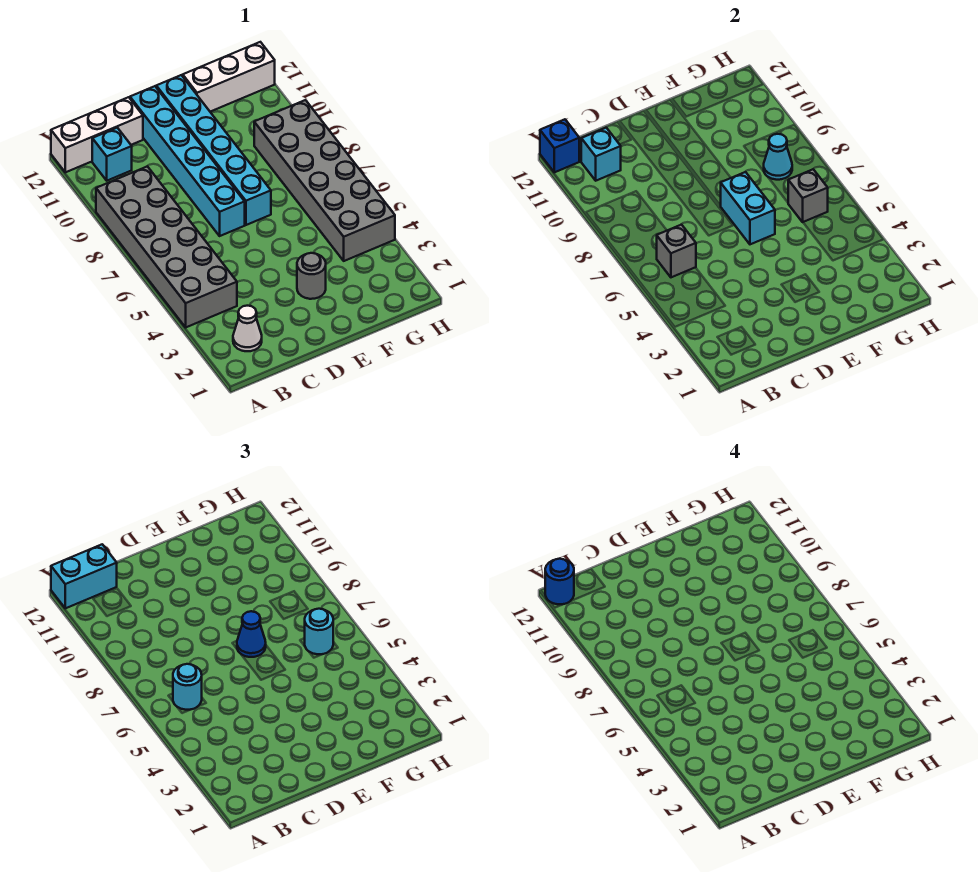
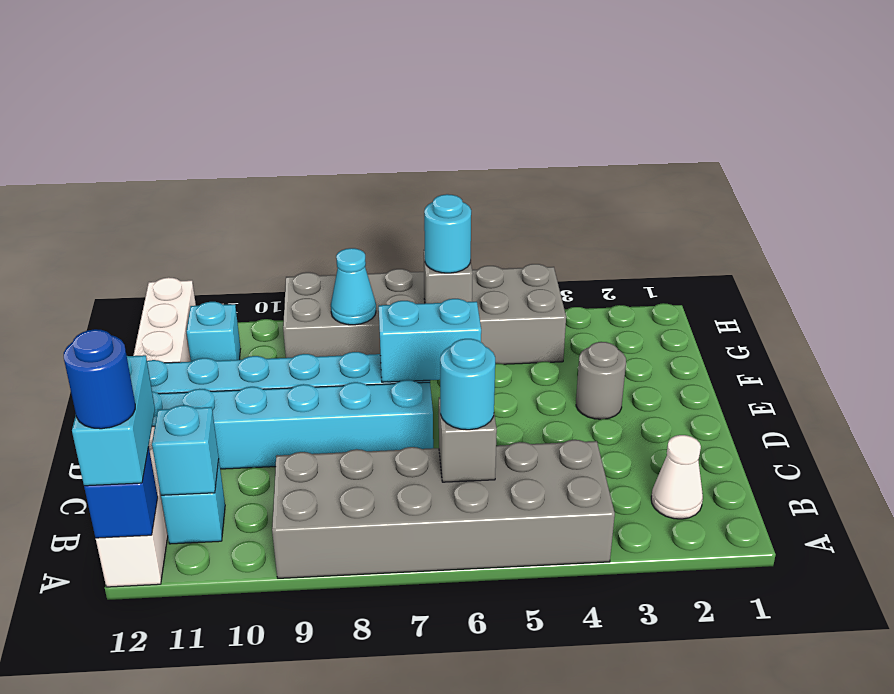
blue cone E7 level 3 -> none
none -> cyan brick G11 level 1

